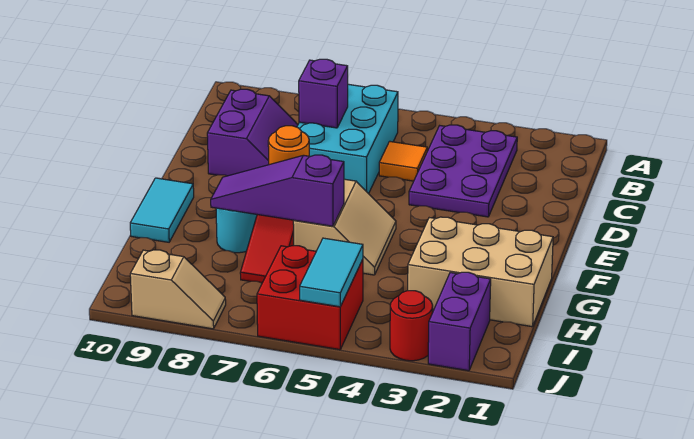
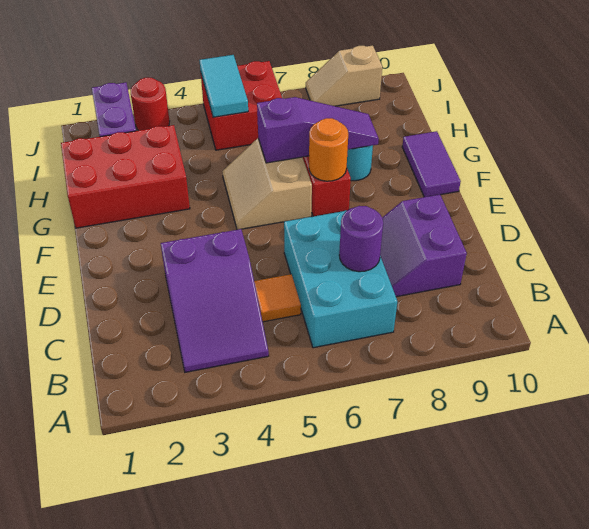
purple plate B3:D4 level 1 -> purple slope B3:D4 level 1 top D
purple brick C7 level 2 -> purple round brick C7 level 2
cyan tile F10:G10 level 1 -> purple tile F10:G10 level 1
tan brick G1:H3 level 1 -> red brick G1:H3 level 1

